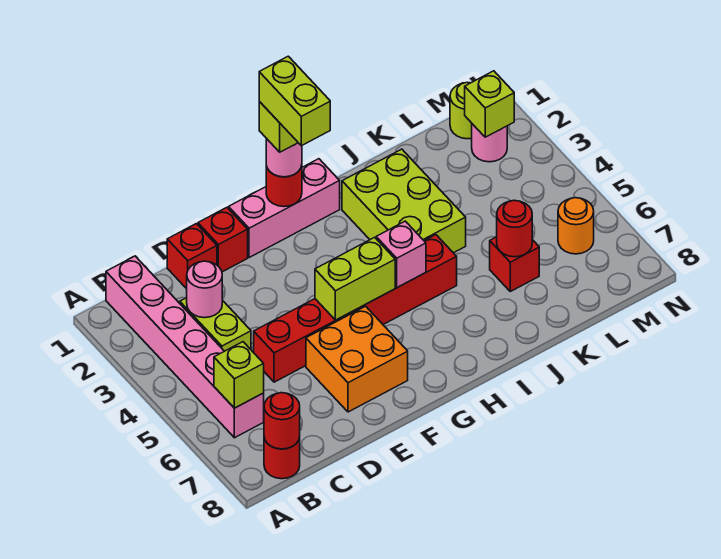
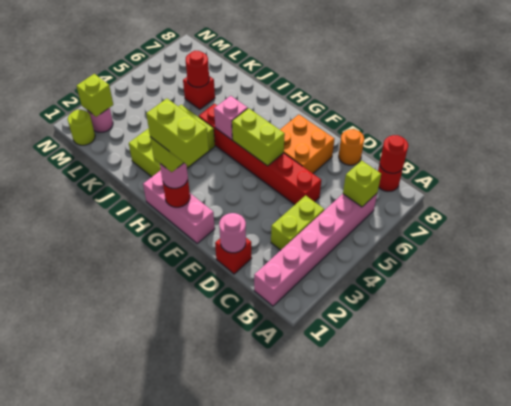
pink round brick C3 level 2 -> pink round brick D1 level 2
red brick E1 level 1 -> none
lime brick G1:G2 level 5 -> lime brick F1:G1 level 5
orange round brick M6 level 1 -> orange round brick D8 level 1

